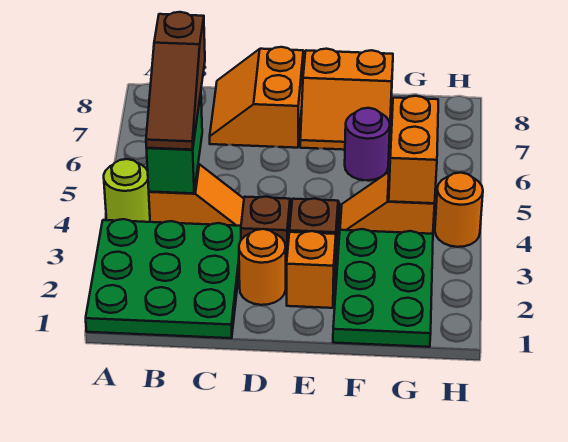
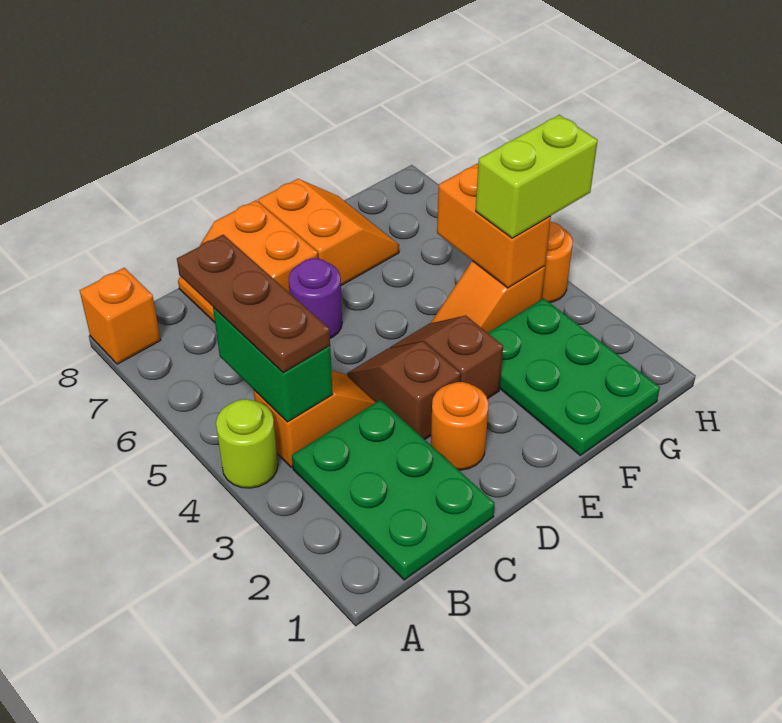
green plate A1:C3 level 1 -> green plate B1:C3 level 1
brown slope B4:B6 level 3 top 6 -> brown plate B4:B6 level 3
orange brick E2 level 1 -> orange brick A8 level 1
orange slope E7:F8 level 1 top 8 -> orange slope E7:F8 level 1 top E
purple round brick F6 level 1 -> purple round brick D6 level 1
none -> lime brick G4:H4 level 3

